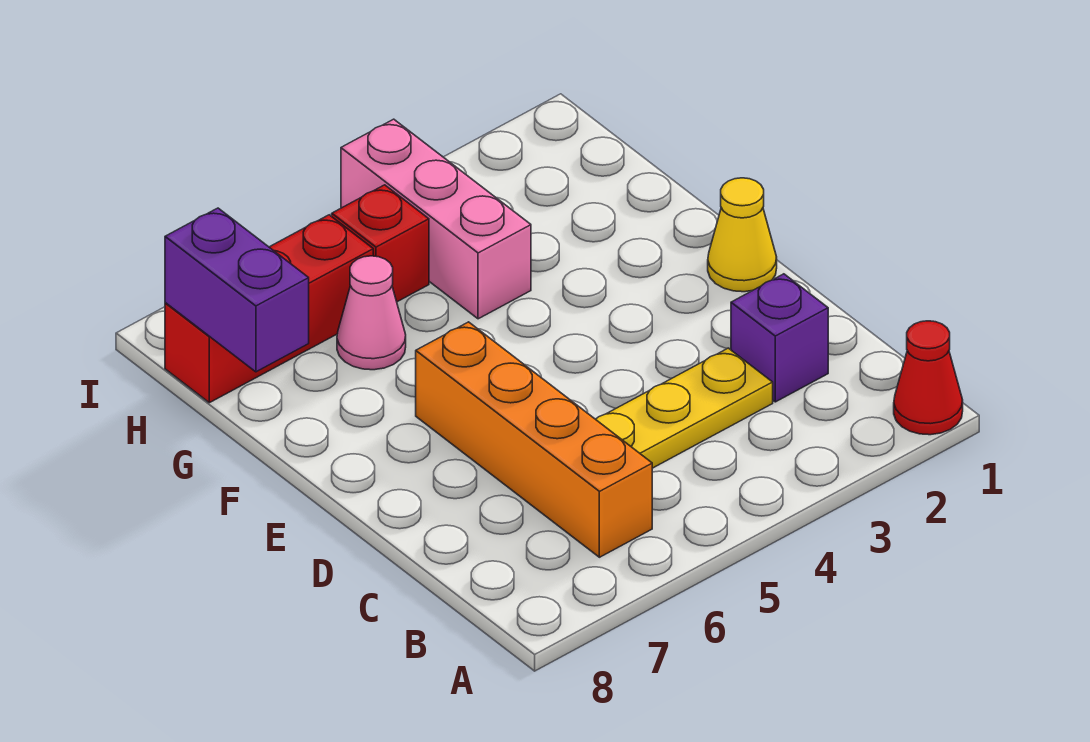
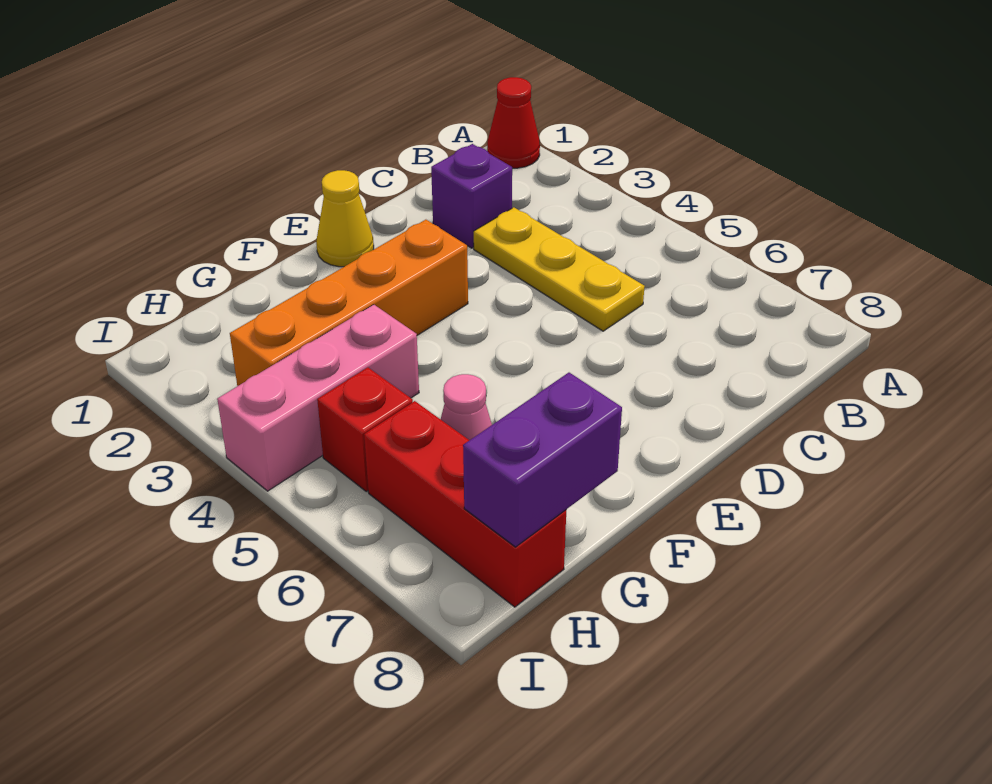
orange brick B6:E6 level 1 -> orange brick E3:H3 level 1

